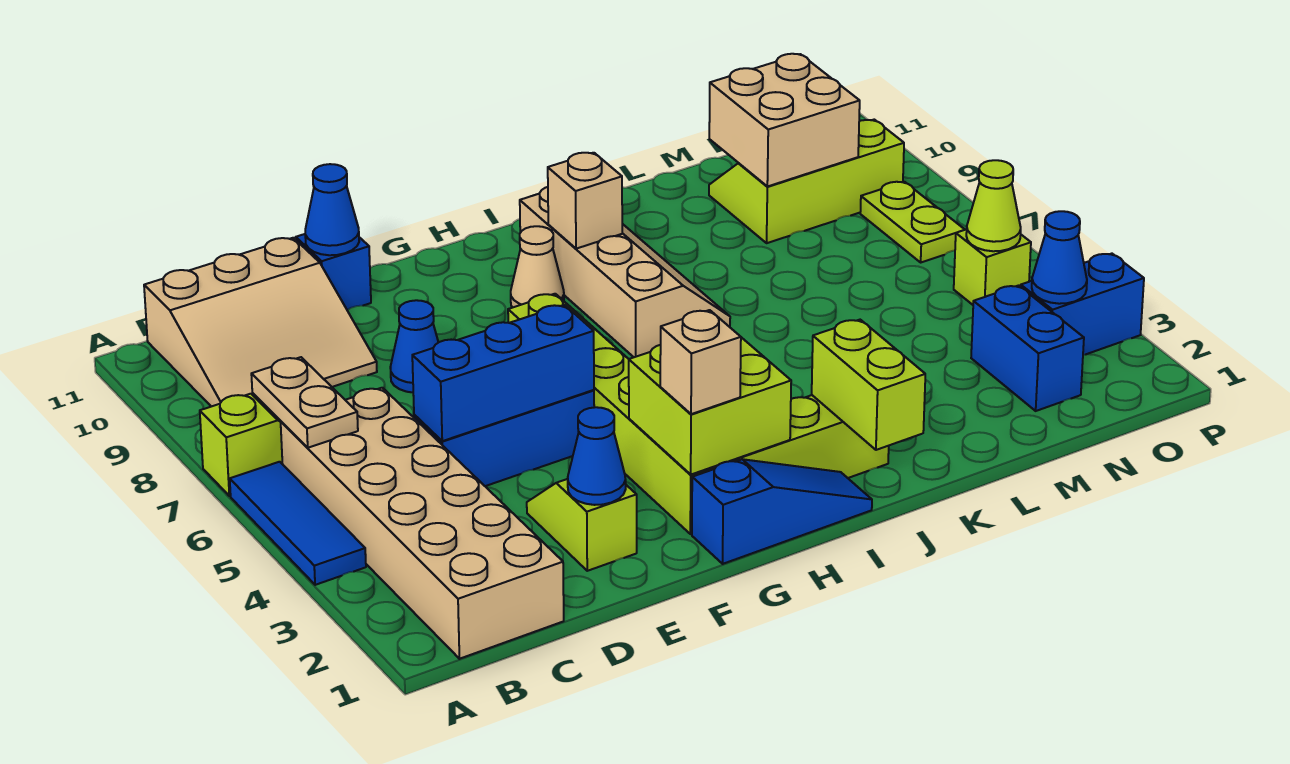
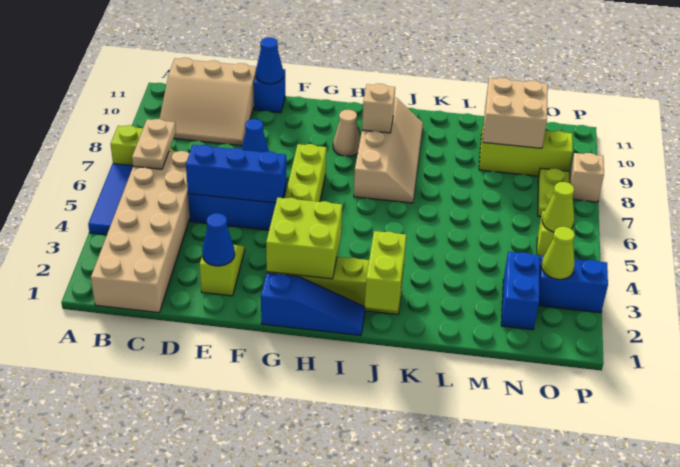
tan brick G2 level 3 -> tan brick P8 level 1
blue cone O3 level 2 -> lime cone O3 level 2

